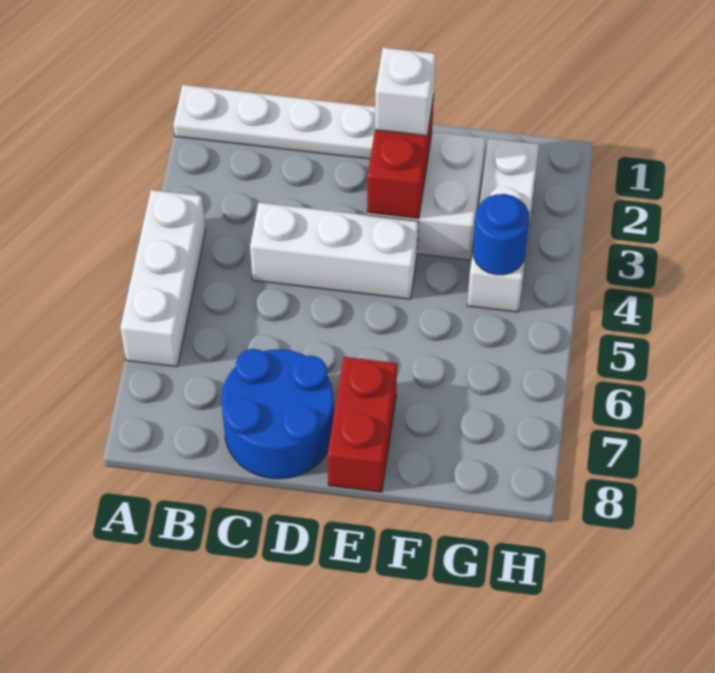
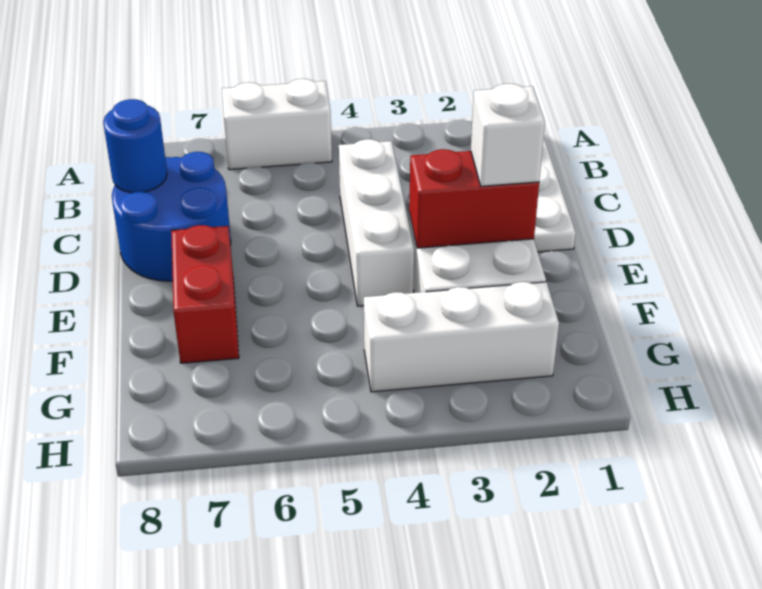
white brick A4:A6 level 1 -> white brick A5:A6 level 1
red brick E7:E8 level 1 -> red brick E7:F7 level 1
blue round brick G4 level 2 -> blue round brick C8 level 2

